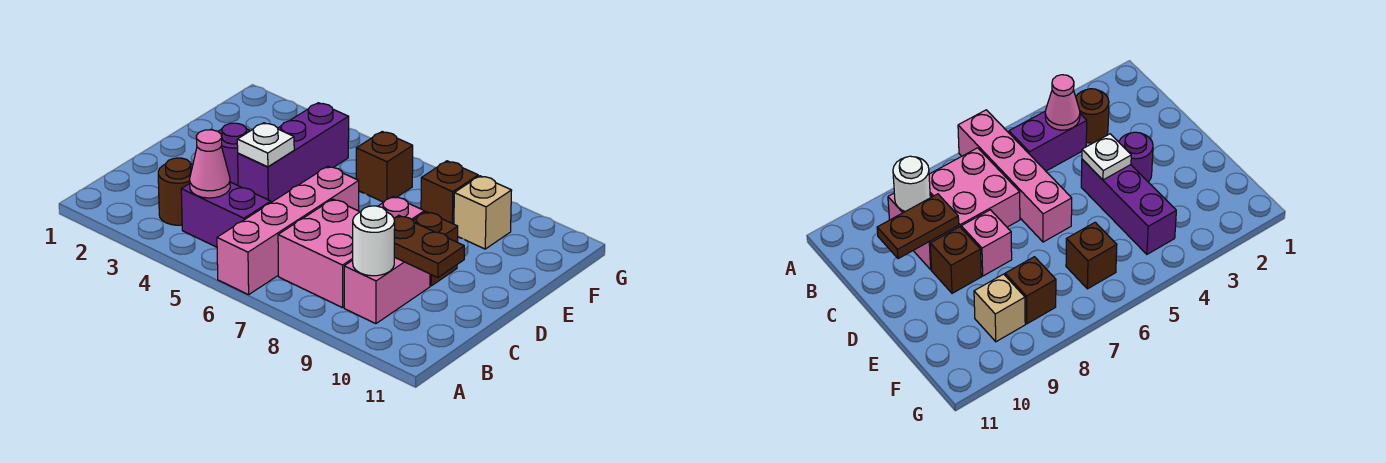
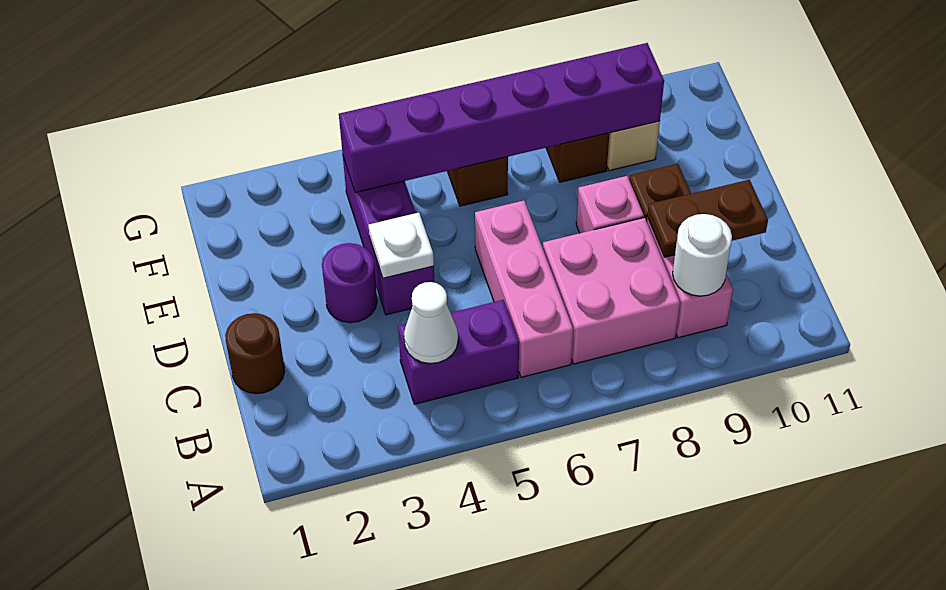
pink brick A6:D6 level 1 -> pink brick B6:D6 level 1
brown round brick B3 level 1 -> brown round brick C1 level 1
pink cone B4 level 2 -> white cone B4 level 2
none -> purple brick F4:F9 level 2

